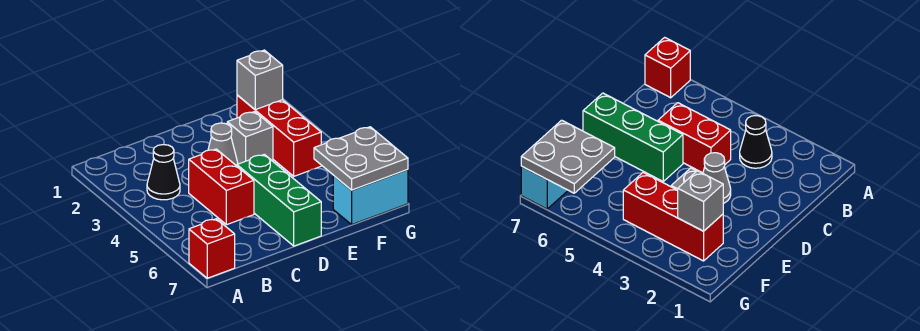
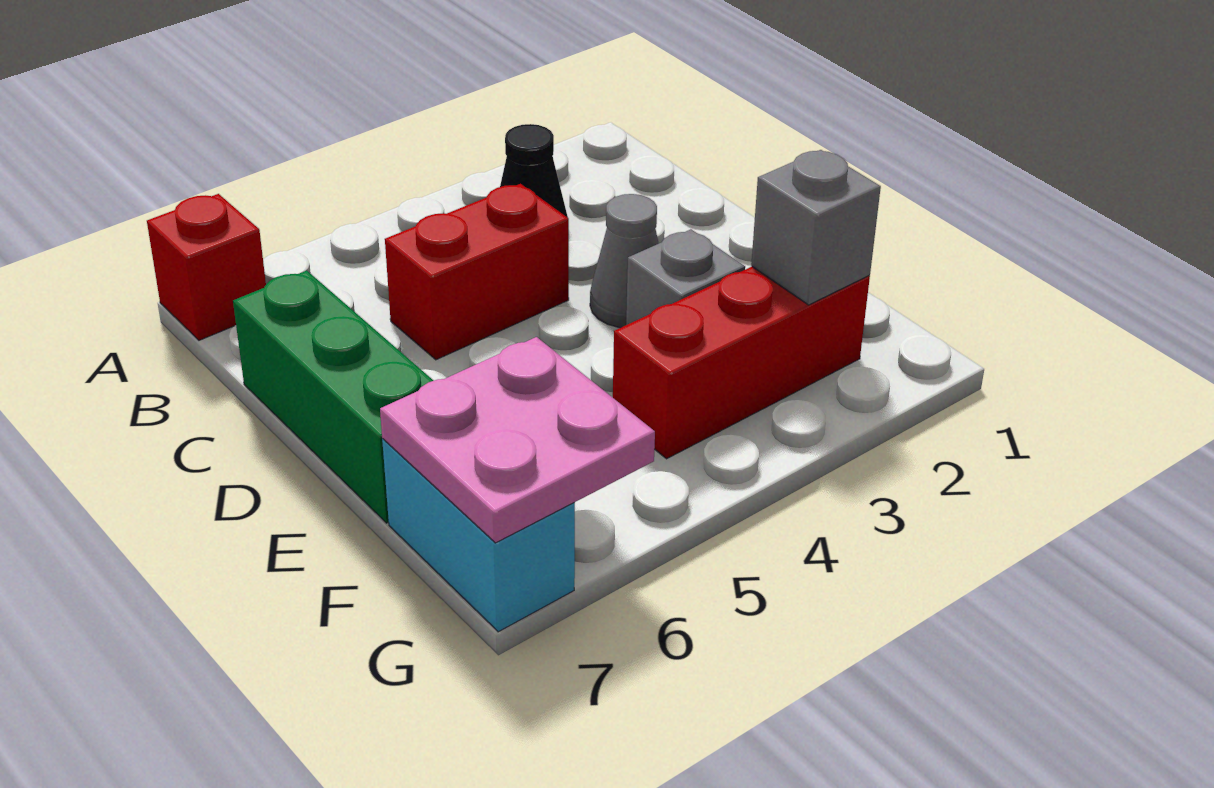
green brick D5:D7 level 1 -> green brick C7:E7 level 1
grey plate F6:G7 level 2 -> pink plate F6:G7 level 2

